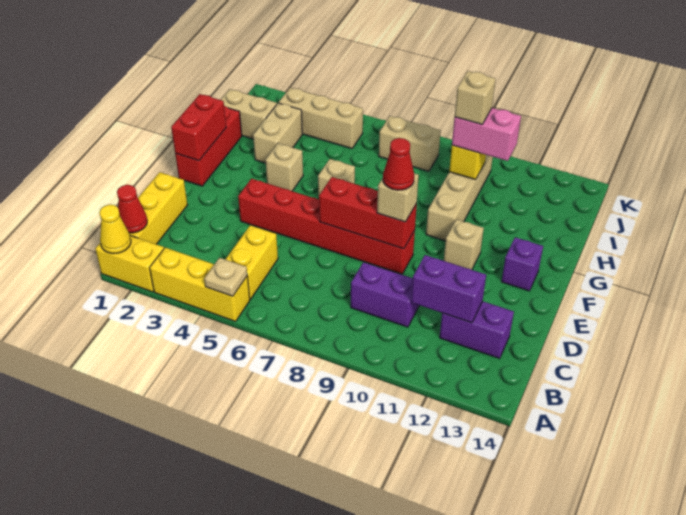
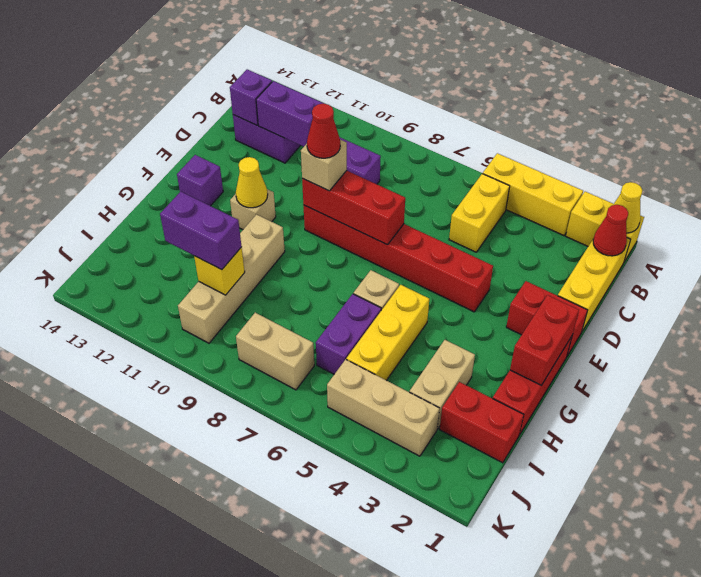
tan plate A5 level 2 -> none
none -> purple brick C13 level 2
none -> red brick E1:E2 level 1
none -> yellow cone F11 level 2
tan brick G4 level 1 -> none
none -> yellow brick G5:I5 level 1
none -> purple brick H6:I6 level 1
tan brick I1:I2 level 1 -> red brick I1:I2 level 1
pink brick I10:I11 level 3 -> purple brick I10:I11 level 3
tan brick I10 level 4 -> none

